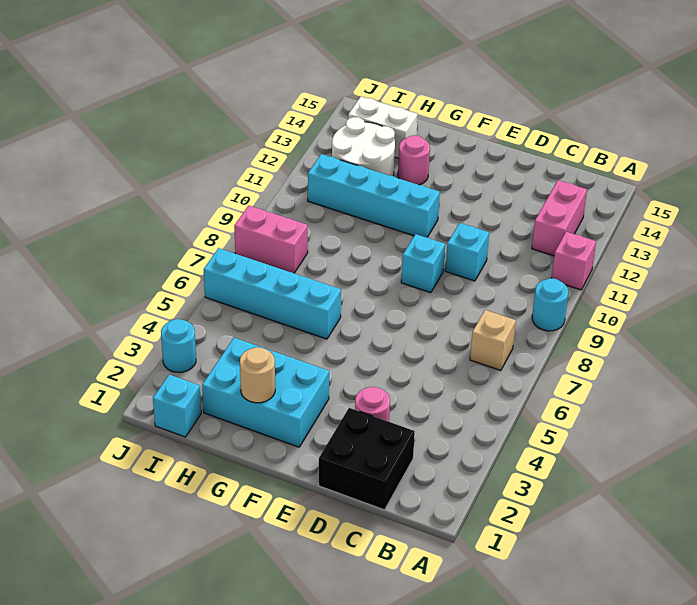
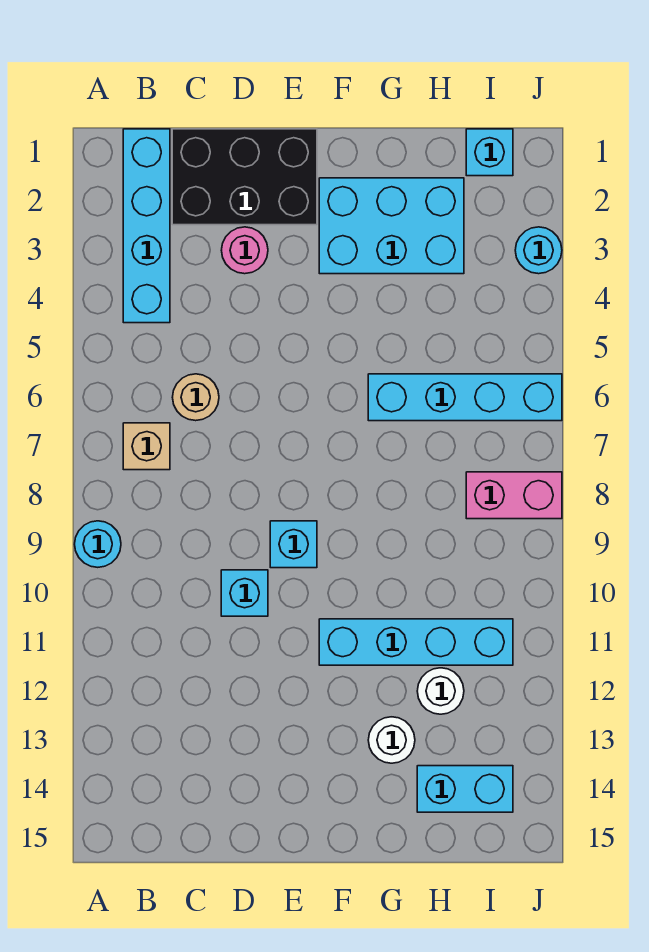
pink brick A11 level 1 -> none
none -> cyan brick B1:B4 level 1
pink brick B12:B13 level 1 -> none
black brick C1:D2 level 1 -> black brick C1:E2 level 1
tan round brick G2 level 2 -> tan round brick C6 level 1
pink round brick G13 level 1 -> white round brick G13 level 1
white round brick H12:I13 level 1 -> white round brick H12 level 1
white brick H14:I14 level 1 -> cyan brick H14:I14 level 1

